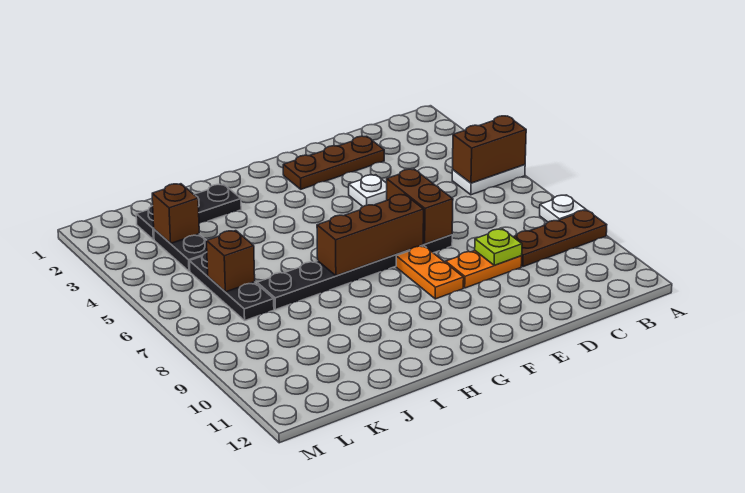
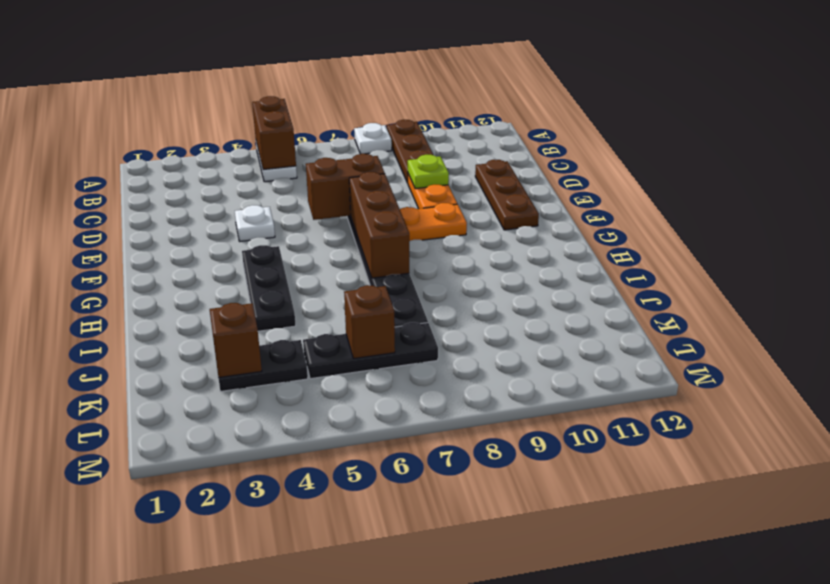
brown plate D2:F2 level 1 -> brown plate D11:F11 level 1
black plate I2:K2 level 1 -> black plate G4:I4 level 1

